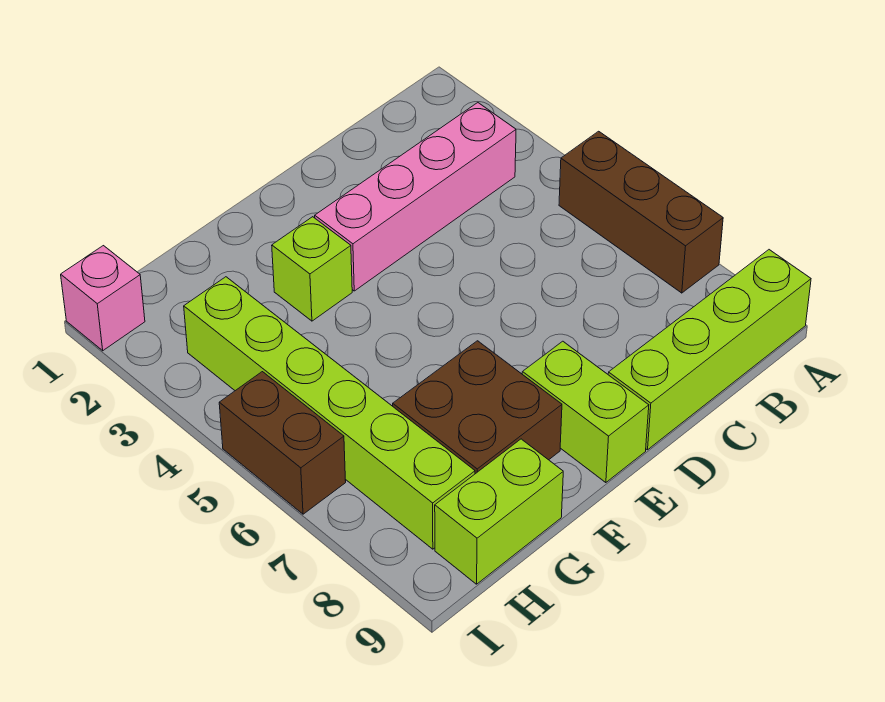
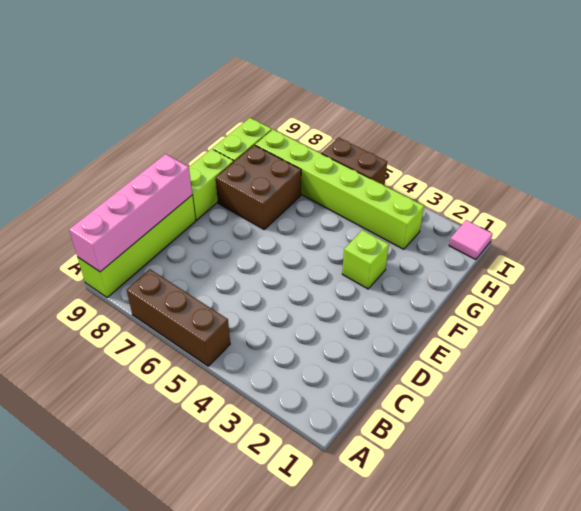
pink brick B3:E3 level 1 -> pink brick A9:D9 level 2
lime brick E8:E9 level 1 -> lime brick E9:F9 level 1
pink brick I1 level 1 -> pink tile I1 level 1

